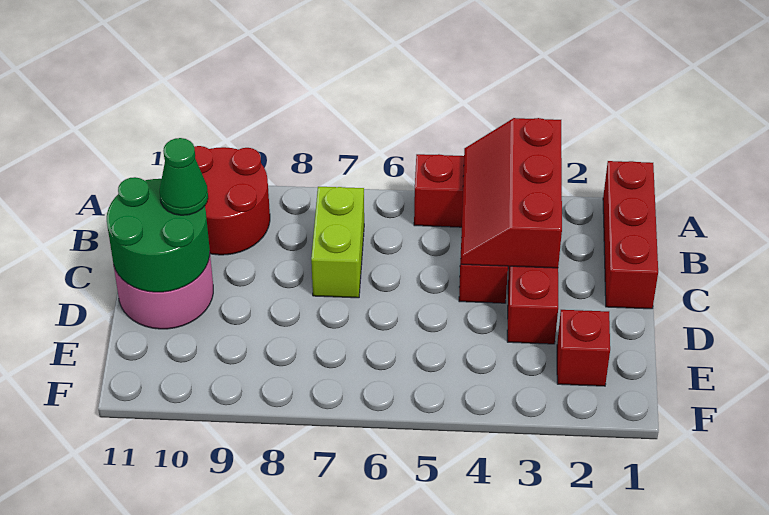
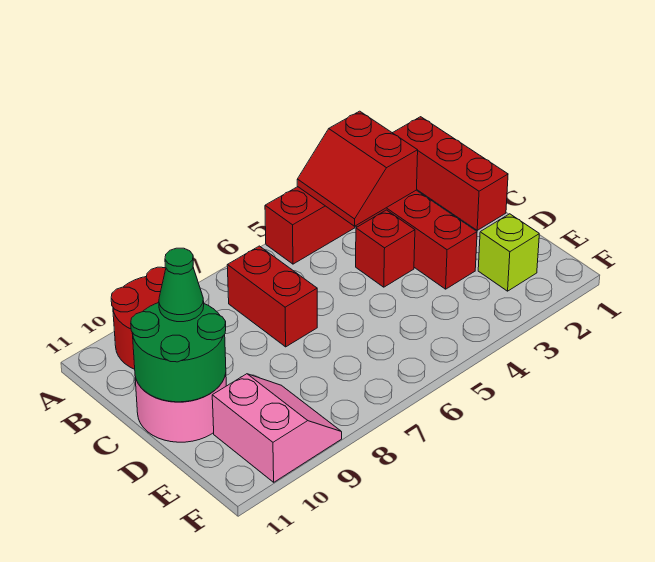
red slope A3:C4 level 2 top 3 -> red slope A3:B4 level 2 top 3
lime brick B7:C7 level 1 -> red brick B7:C7 level 1
red brick E2 level 1 -> lime brick E2 level 1
none -> pink slope E9:F10 level 1 top 10

